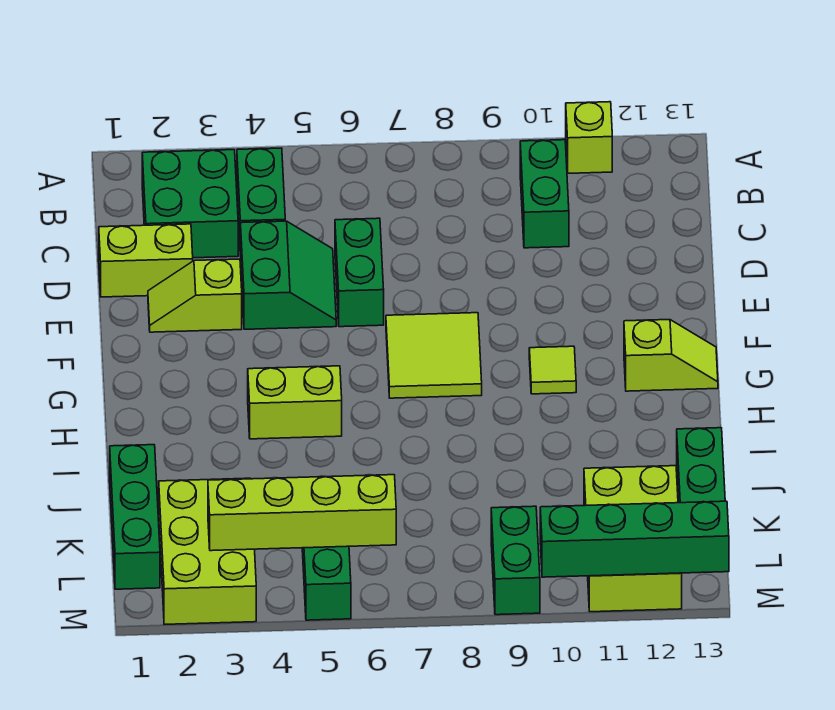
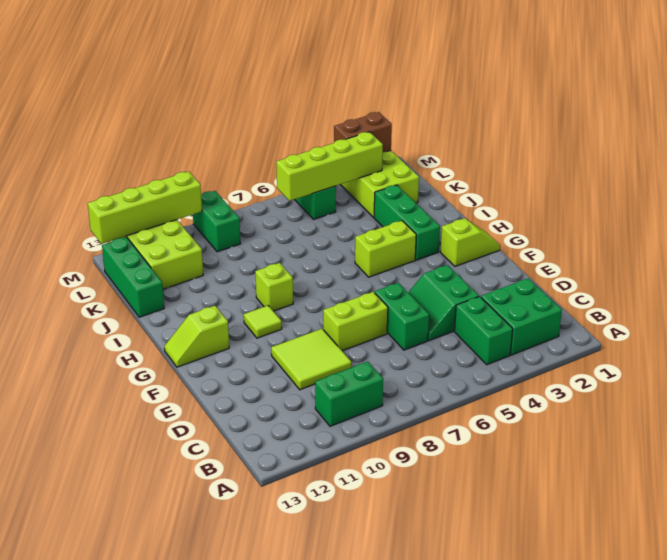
lime brick A11 level 1 -> lime brick H9 level 1
green brick B10:C10 level 1 -> green brick B9:B10 level 1
lime brick D1:D2 level 1 -> lime brick E7:E8 level 1
lime slope E2:E3 level 1 top 3 -> lime slope G1:G2 level 1 top 2
lime tile F7:G8 level 1 -> lime tile D9:E10 level 1
green brick J1:L1 level 1 -> green brick H3:J3 level 1
none -> brown brick M2:M3 level 2
green brick M10:M13 level 2 -> lime brick M10:M13 level 2

